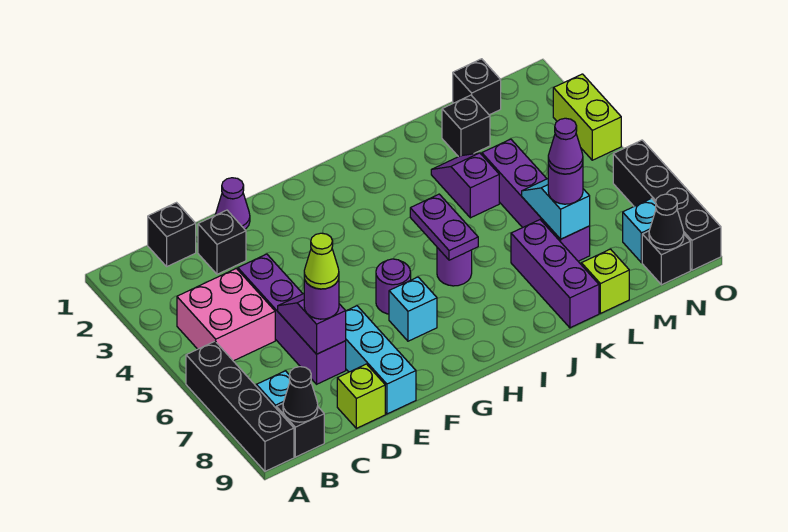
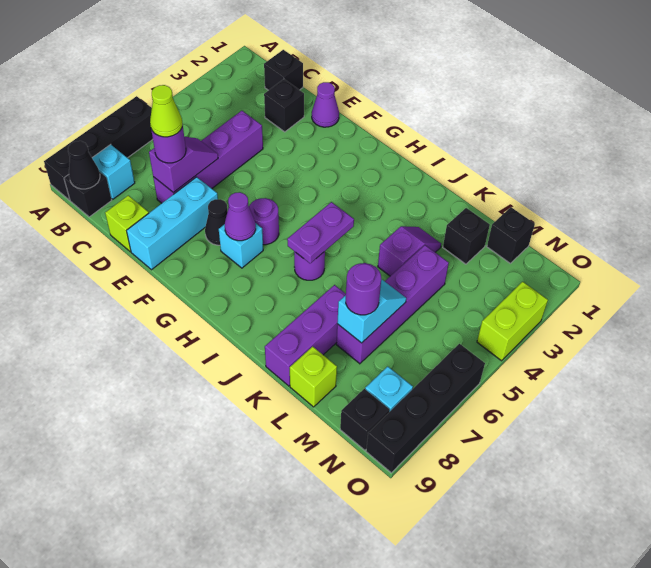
pink brick B4:C5 level 1 -> none
purple cone L7 level 4 -> purple cone G7 level 2
black cone N9 level 2 -> black cone F7 level 1

